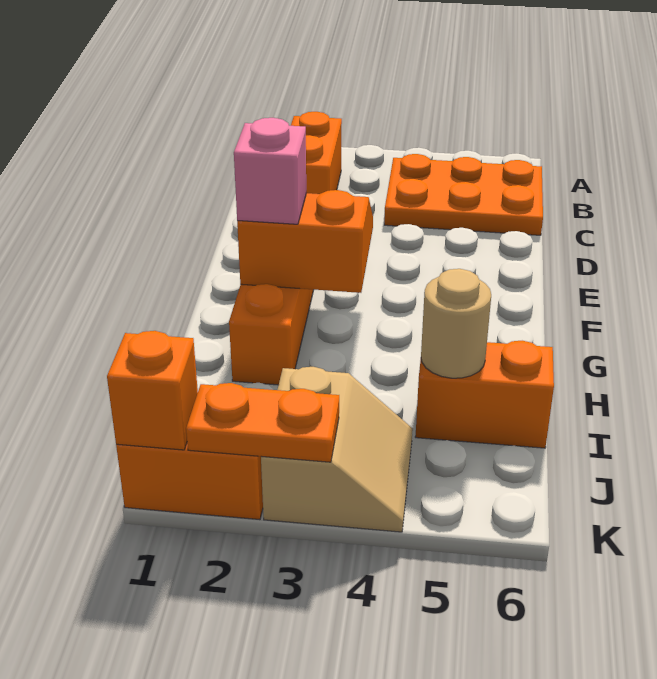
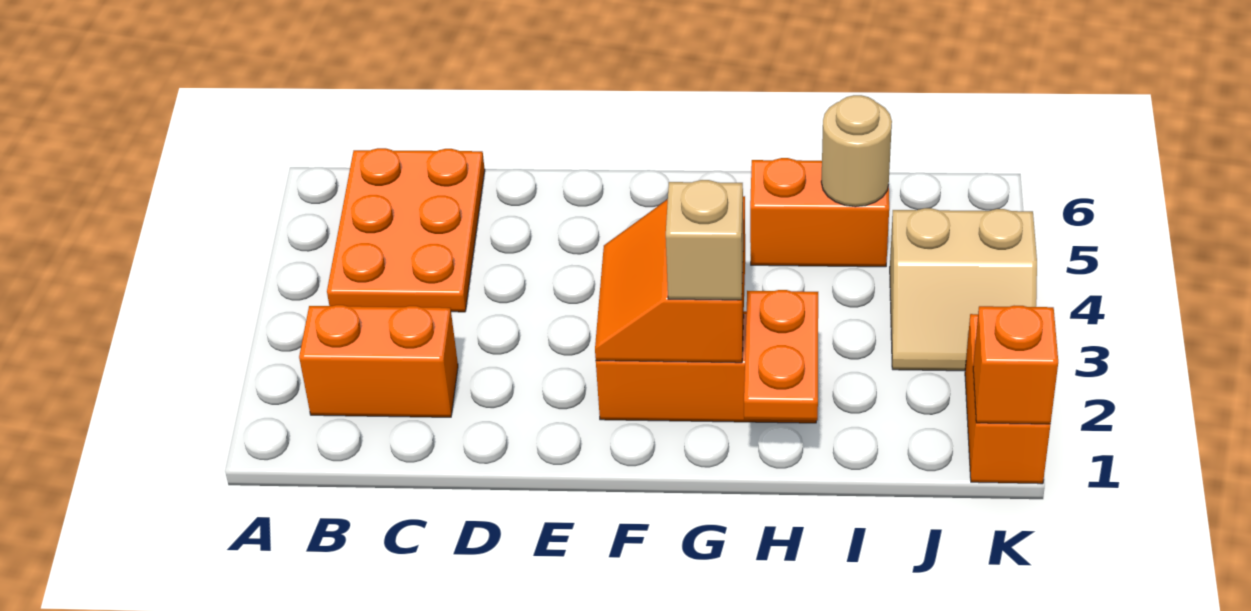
pink brick G2 level 3 -> tan brick G2 level 3
orange brick I5:I6 level 1 -> orange brick H5:I5 level 1
tan slope J3:K4 level 1 top 3 -> tan slope J3:K4 level 1 top 4
orange plate K2:K3 level 2 -> orange plate H1:H2 level 2

